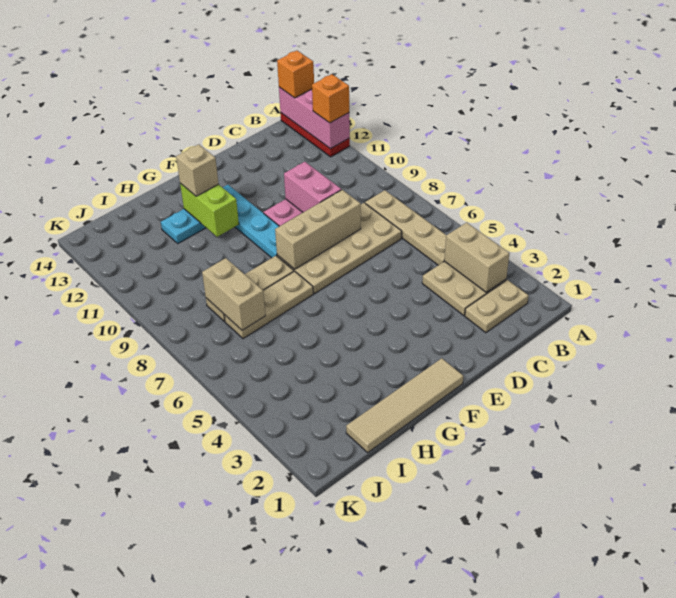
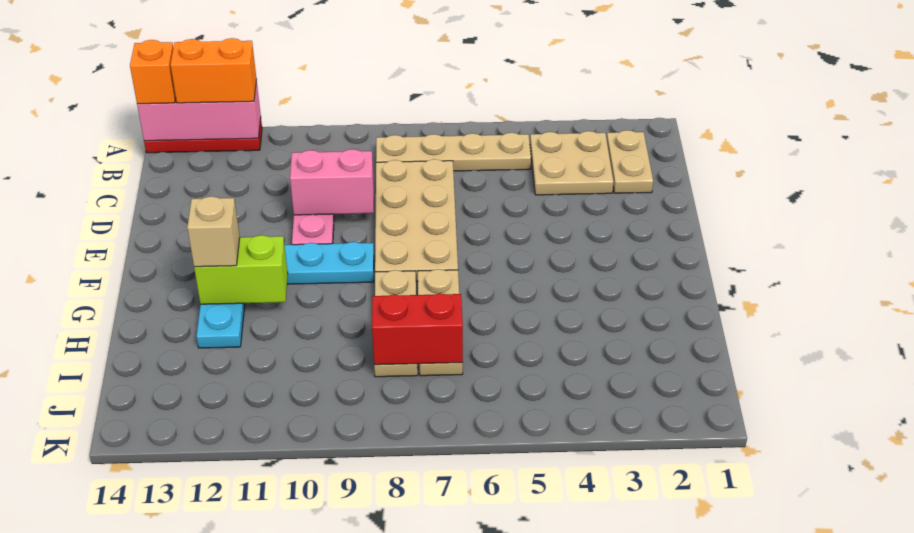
orange brick A12 level 3 -> orange brick A12:A13 level 3
tan brick B3:B4 level 2 -> none
tan brick D8:F8 level 2 -> none
tan tile F1:I1 level 1 -> none
tan brick I7:I8 level 2 -> red brick I7:I8 level 2

